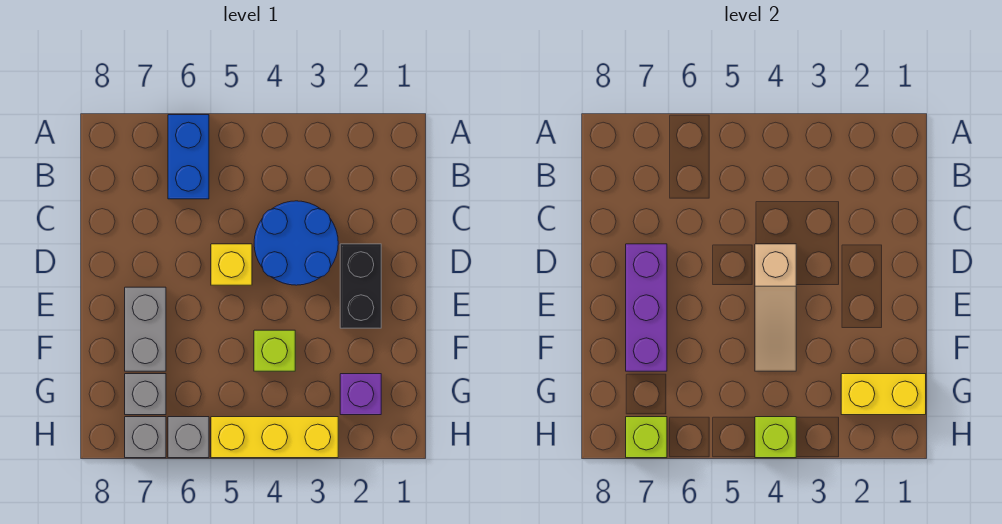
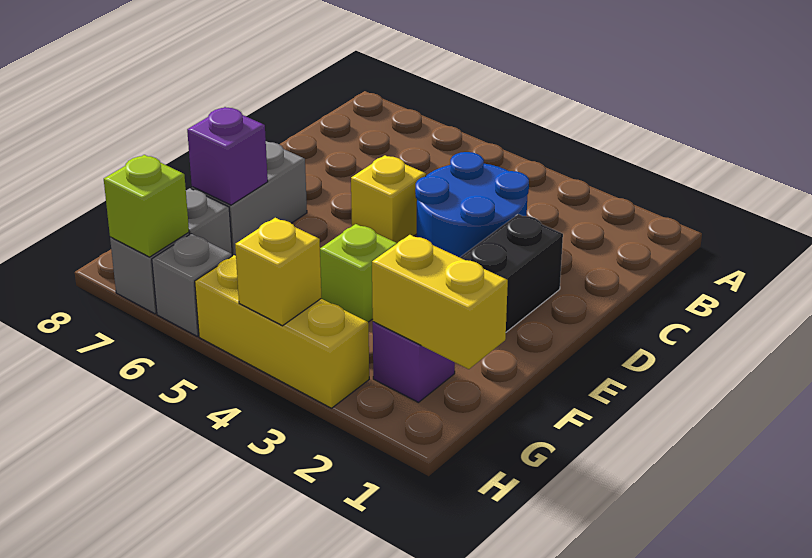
blue brick A6:B6 level 1 -> none
tan slope D4:F4 level 2 top D -> none
purple brick D7:F7 level 2 -> purple brick F7 level 2
lime brick H4 level 2 -> yellow brick H4 level 2

